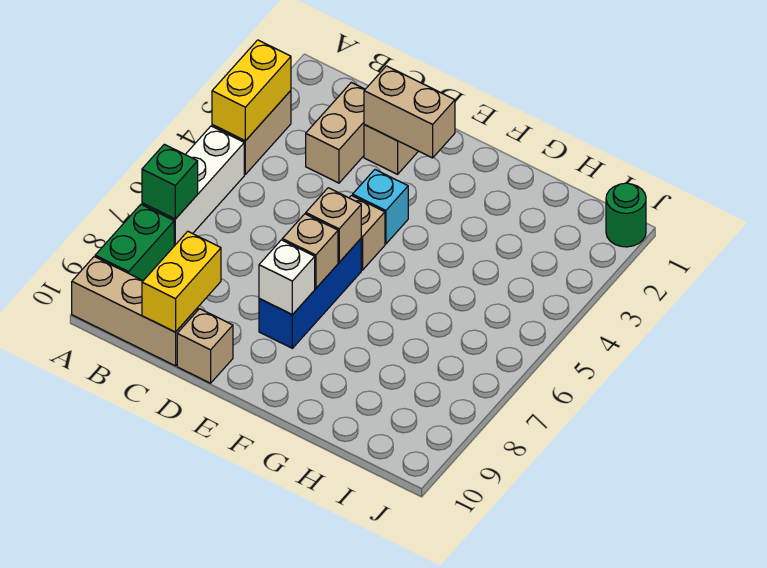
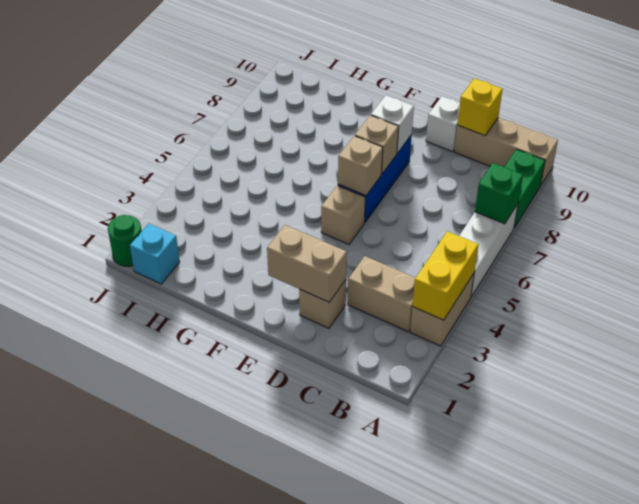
tan brick C2:C3 level 1 -> tan brick B3:C3 level 1
yellow brick C9:C10 level 2 -> yellow brick C10 level 2
tan brick D10 level 1 -> white brick D10 level 1
cyan brick E4 level 1 -> cyan brick I1 level 1

